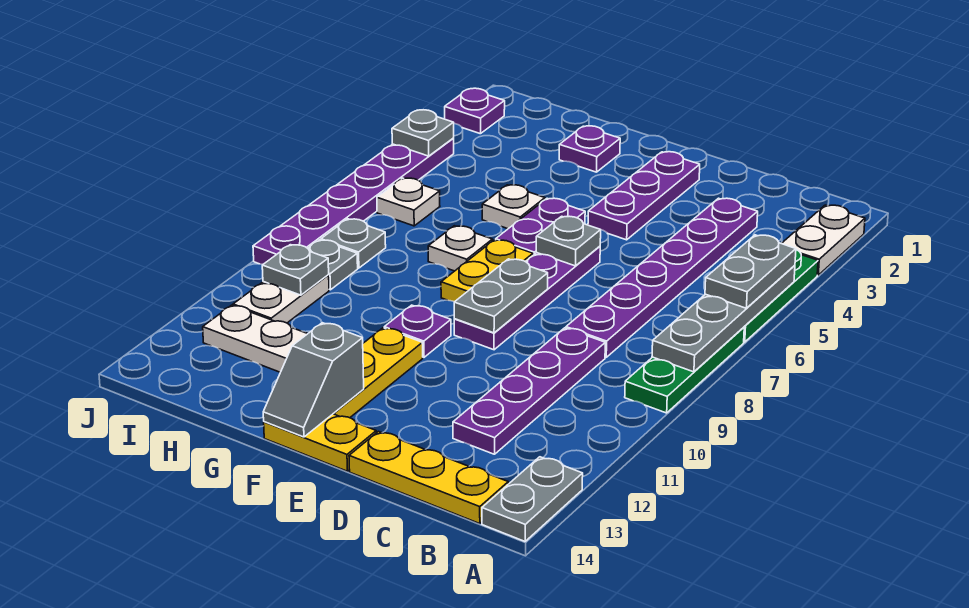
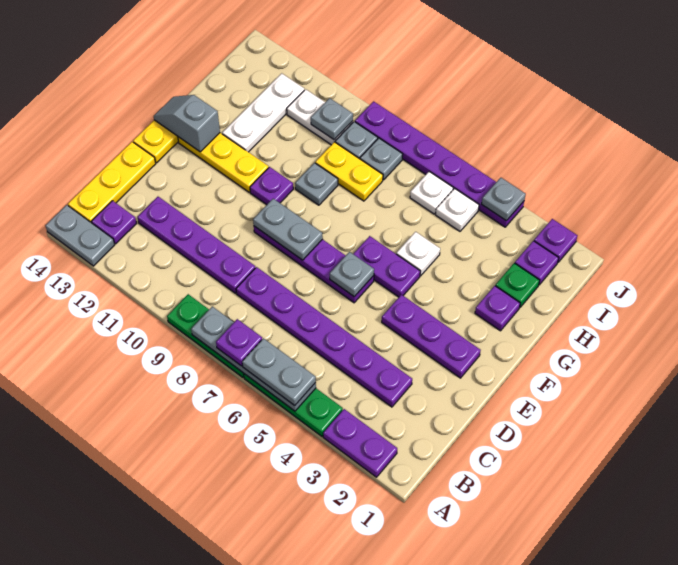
white plate A2:A3 level 1 -> purple plate A2:A3 level 1
none -> purple plate A7 level 3
none -> purple plate B13 level 1
yellow plate F7:F8 level 1 -> yellow plate H8:H9 level 1
white plate G7 level 1 -> white plate I5 level 1
none -> grey plate G9 level 1
none -> green plate H2 level 1
none -> purple plate I2 level 1

